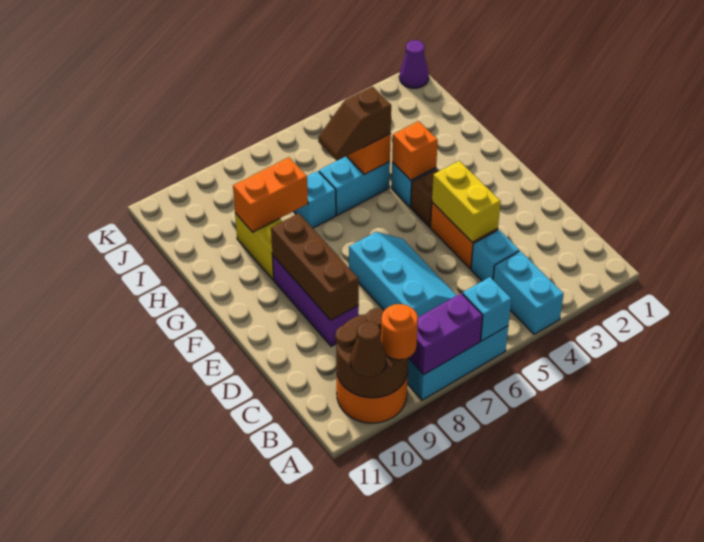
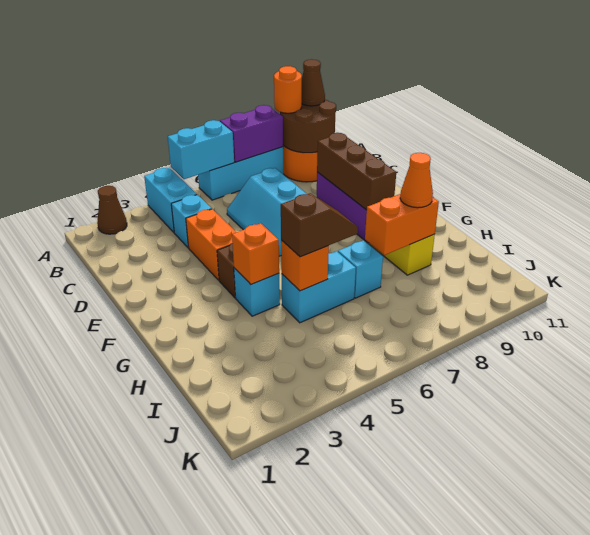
none -> brown cone A2 level 1
cyan brick A6 level 2 -> cyan brick A5:A6 level 2
yellow brick D4:E4 level 2 -> none
none -> orange cone H9 level 3
purple cone K1 level 1 -> none

